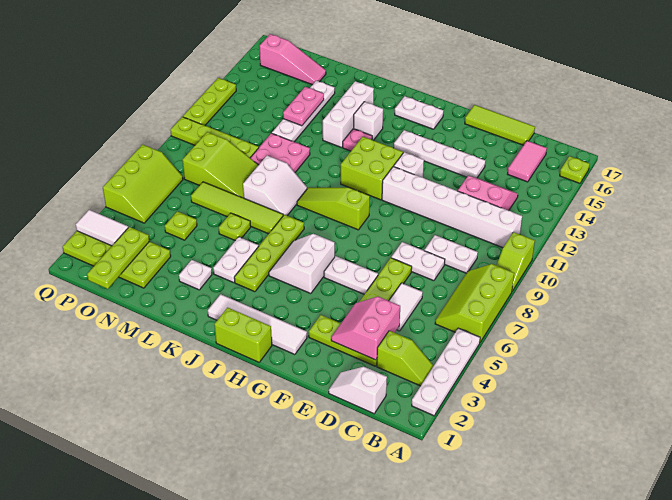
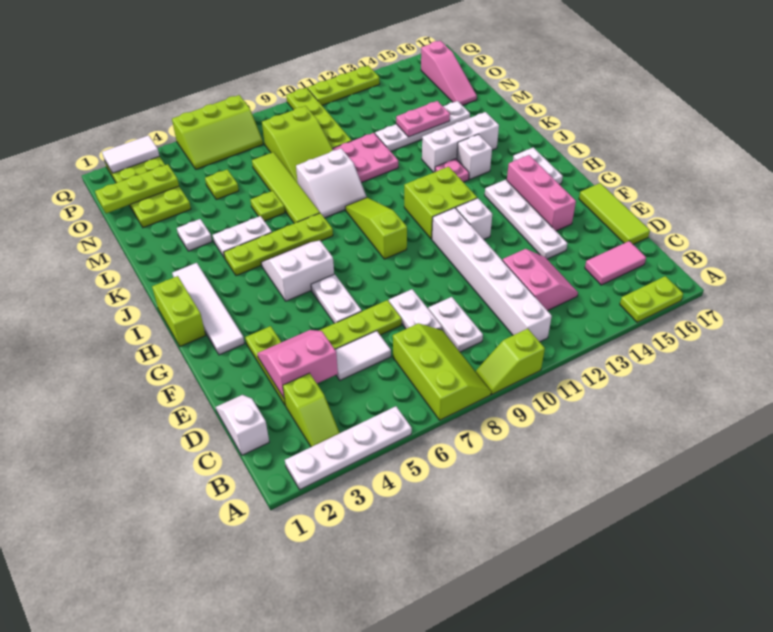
lime slope A6:B8 level 1 top A -> lime slope A7:C8 level 1 top 7
lime plate A16 level 1 -> lime plate A15:A16 level 1
none -> pink brick F15:H15 level 1
white tile P3:Q3 level 2 -> white tile Q2:Q3 level 2

